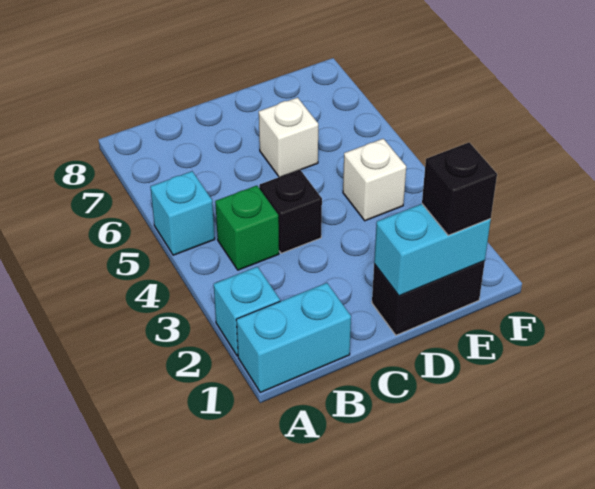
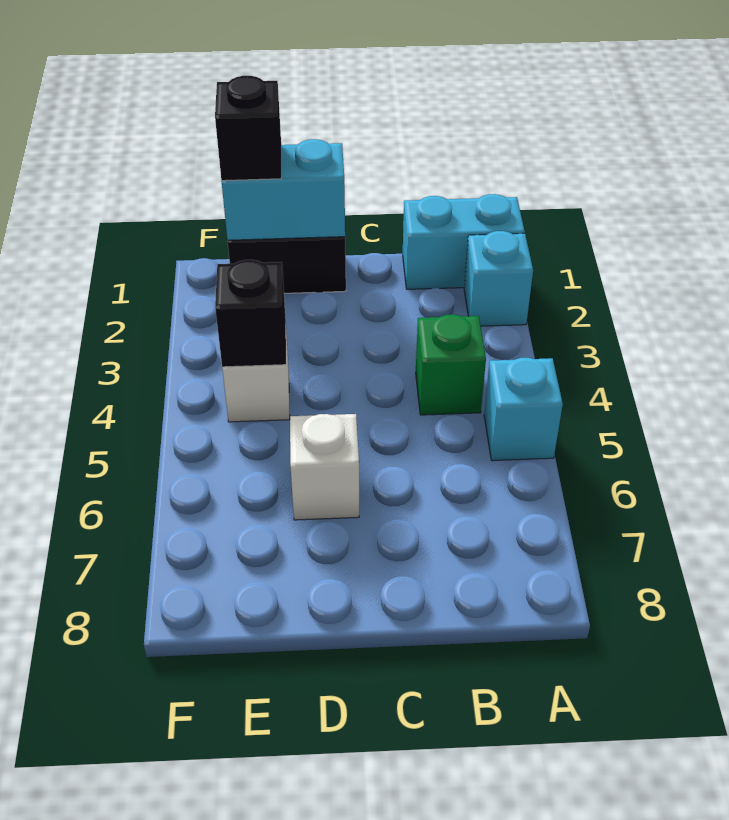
black brick C4 level 1 -> black brick E4 level 2

